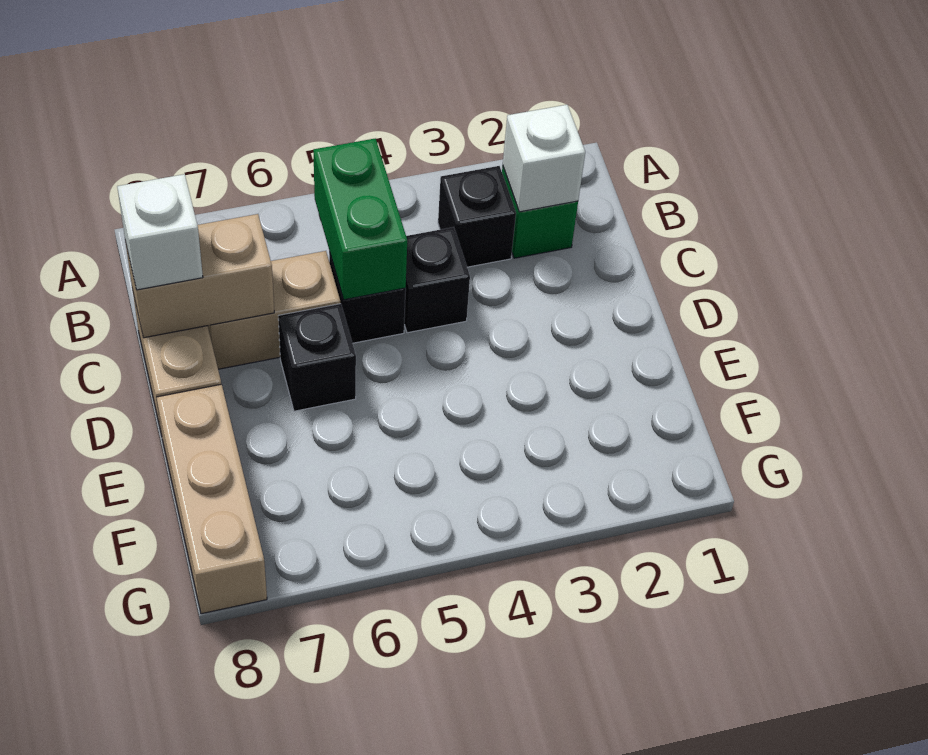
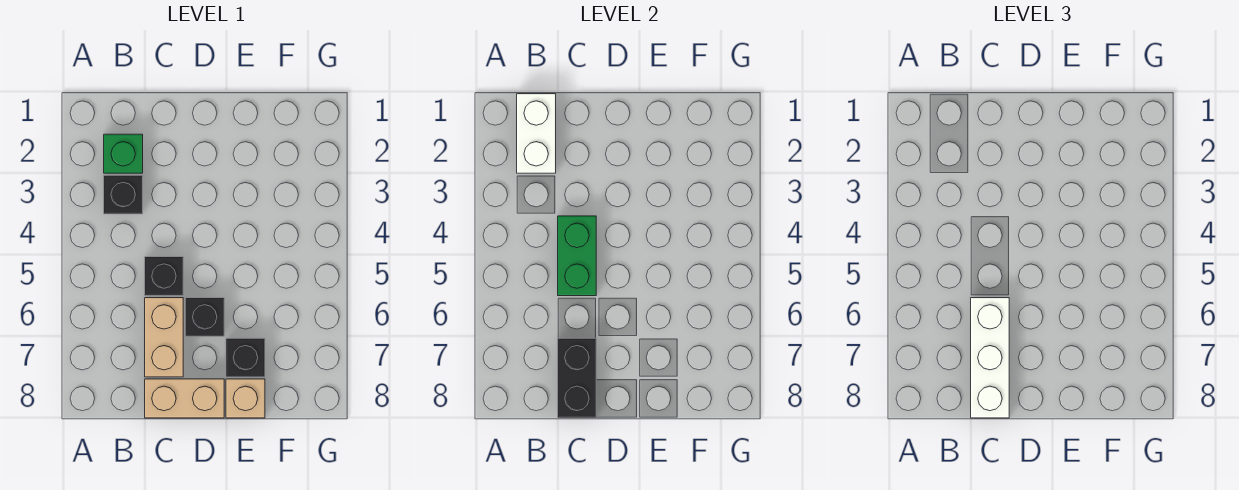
white brick B2 level 2 -> white brick B1:B2 level 2
green brick B5:C5 level 2 -> green brick C4:C5 level 2
black brick C4 level 1 -> black brick E7 level 1
tan brick C7:C8 level 2 -> black brick C7:C8 level 2
white brick C8 level 3 -> white brick C6:C8 level 3
tan brick E8:G8 level 1 -> tan brick E8 level 1

